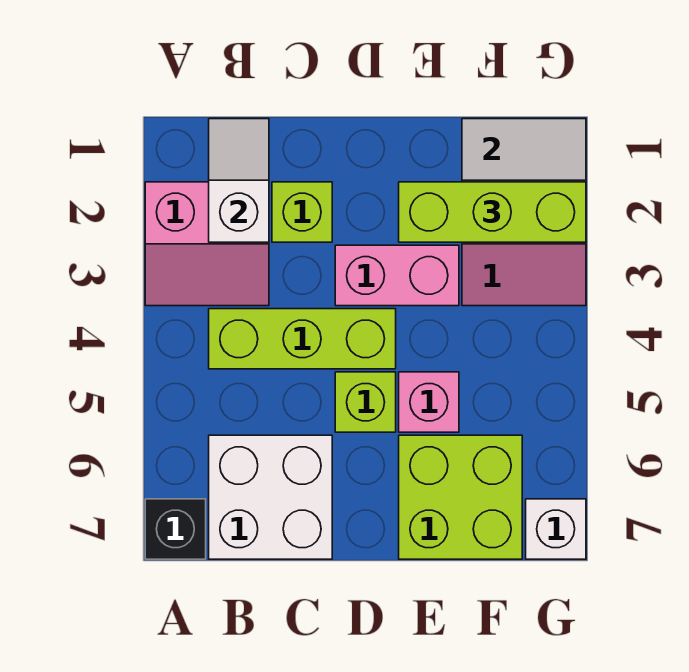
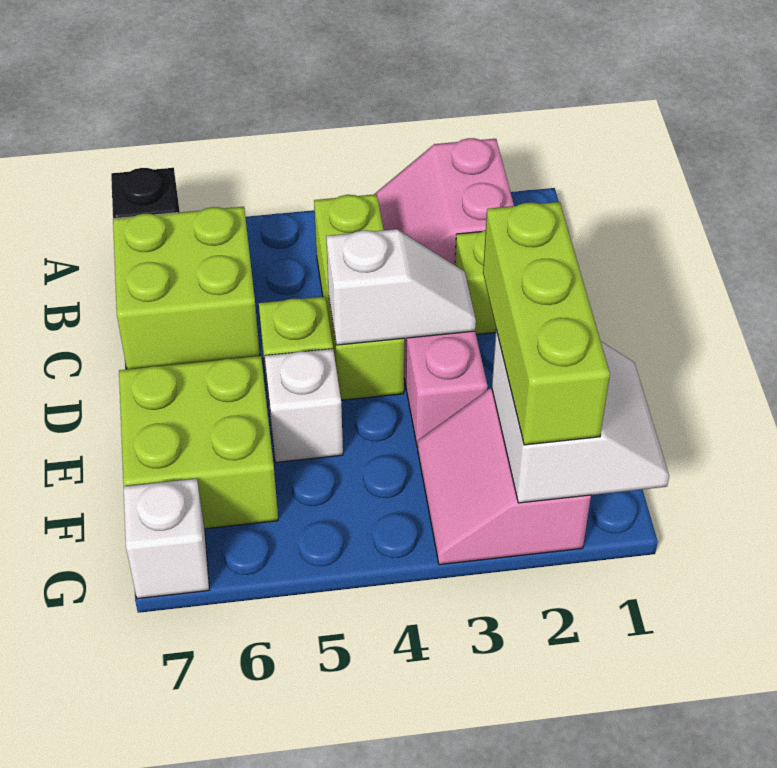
white slope B1:B2 level 2 top 2 -> white slope D3:D4 level 2 top 4
white brick B6:C7 level 1 -> lime brick B6:C7 level 1
pink brick E5 level 1 -> white brick E5 level 1

